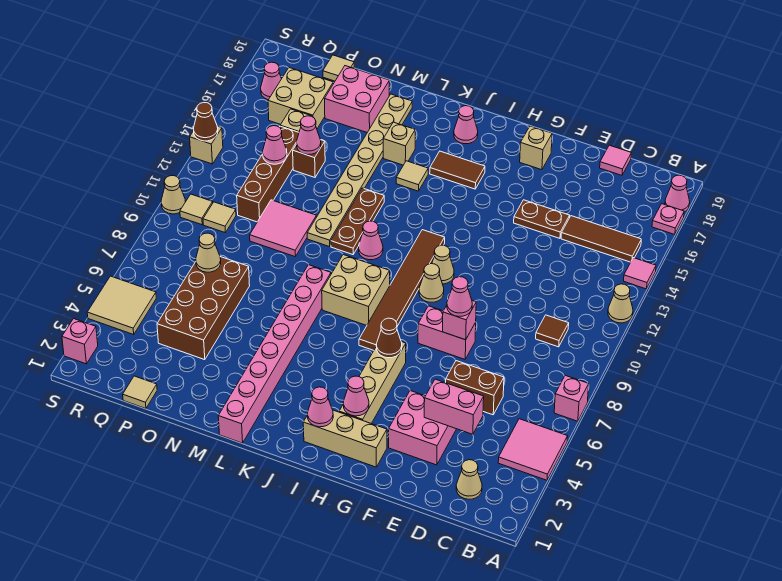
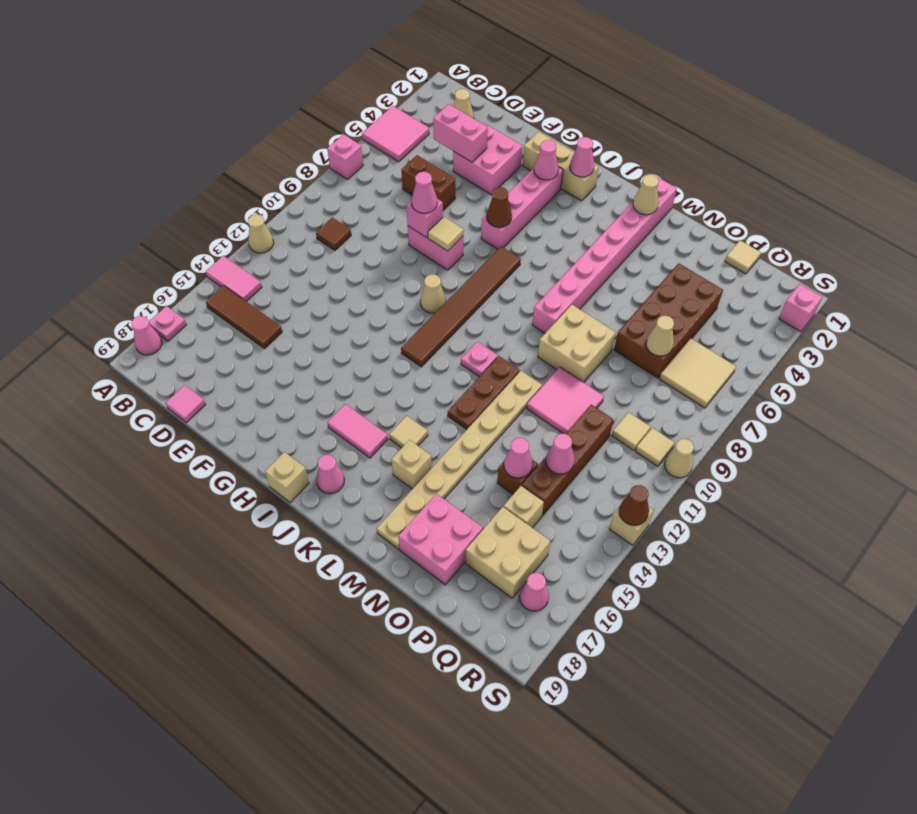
pink tile A14 level 1 -> pink tile A14:B14 level 1
brown plate E15:F15 level 1 -> none
tan brick G18 level 1 -> tan brick I19 level 1
tan brick H3:H6 level 1 -> pink brick H3:H6 level 1
tan cone H11 level 1 -> tan cone L2 level 2
brown tile I16:J16 level 1 -> pink tile I16:J16 level 1
tan brick J8:K9 level 1 -> tan brick M8:N9 level 1
pink cone K11 level 1 -> pink plate K11 level 1
tan tile P19 level 1 -> tan tile G8 level 2
tan tile R4:S5 level 1 -> tan tile Q6:R7 level 1

